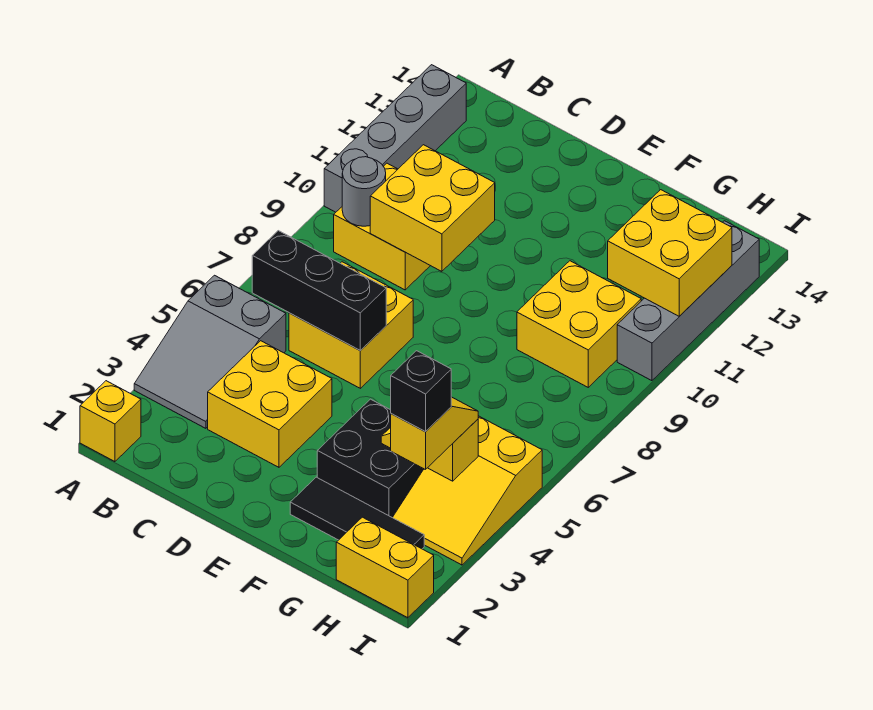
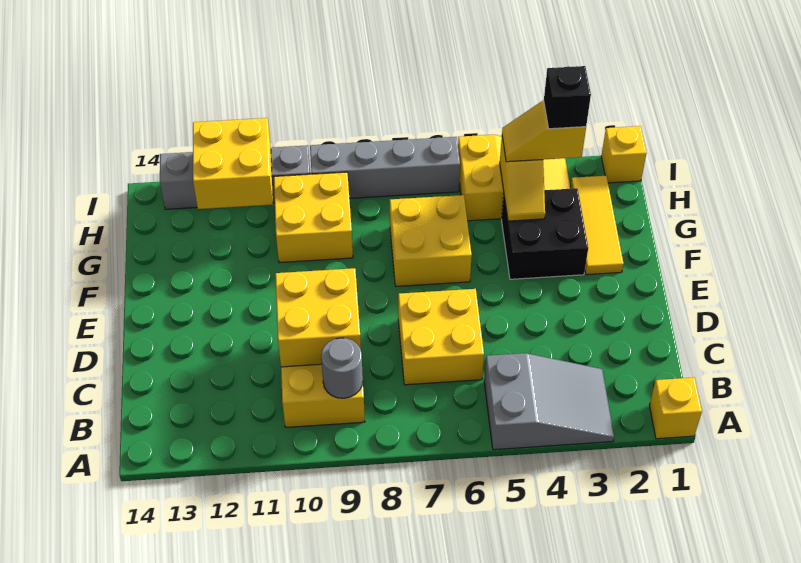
grey brick A10:A13 level 1 -> grey brick I6:I9 level 1
black brick B6:D6 level 2 -> none
yellow brick C3:D4 level 1 -> yellow brick F6:G7 level 1
black tile F2:H2 level 1 -> yellow tile F2:H2 level 1
yellow brick H1:I1 level 1 -> yellow brick I1 level 1

